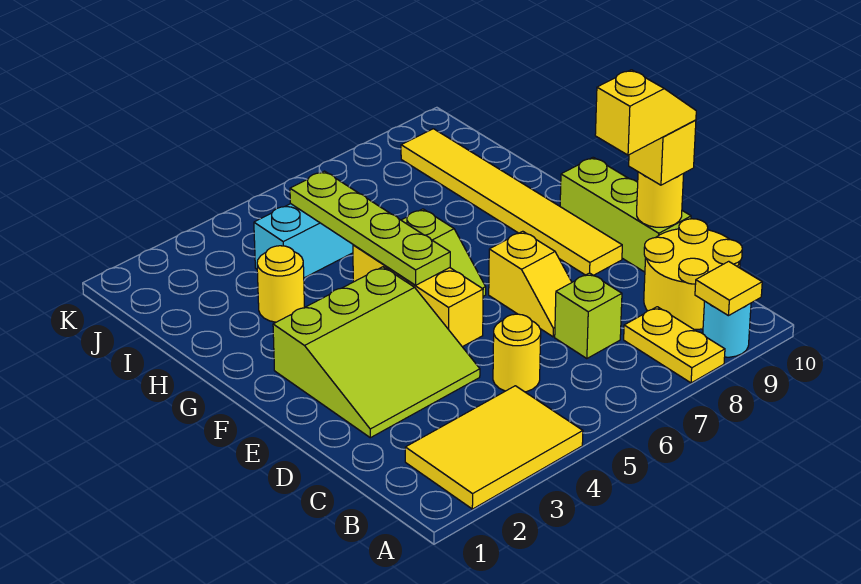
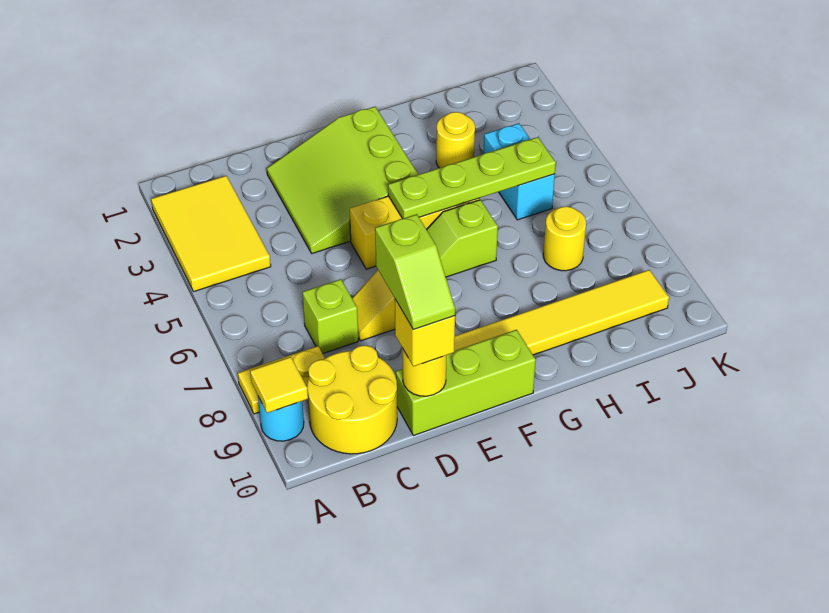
yellow round brick C5 level 1 -> yellow round brick I7 level 1
yellow slope D9:D10 level 4 top 9 -> lime slope D9:D10 level 4 top 9

